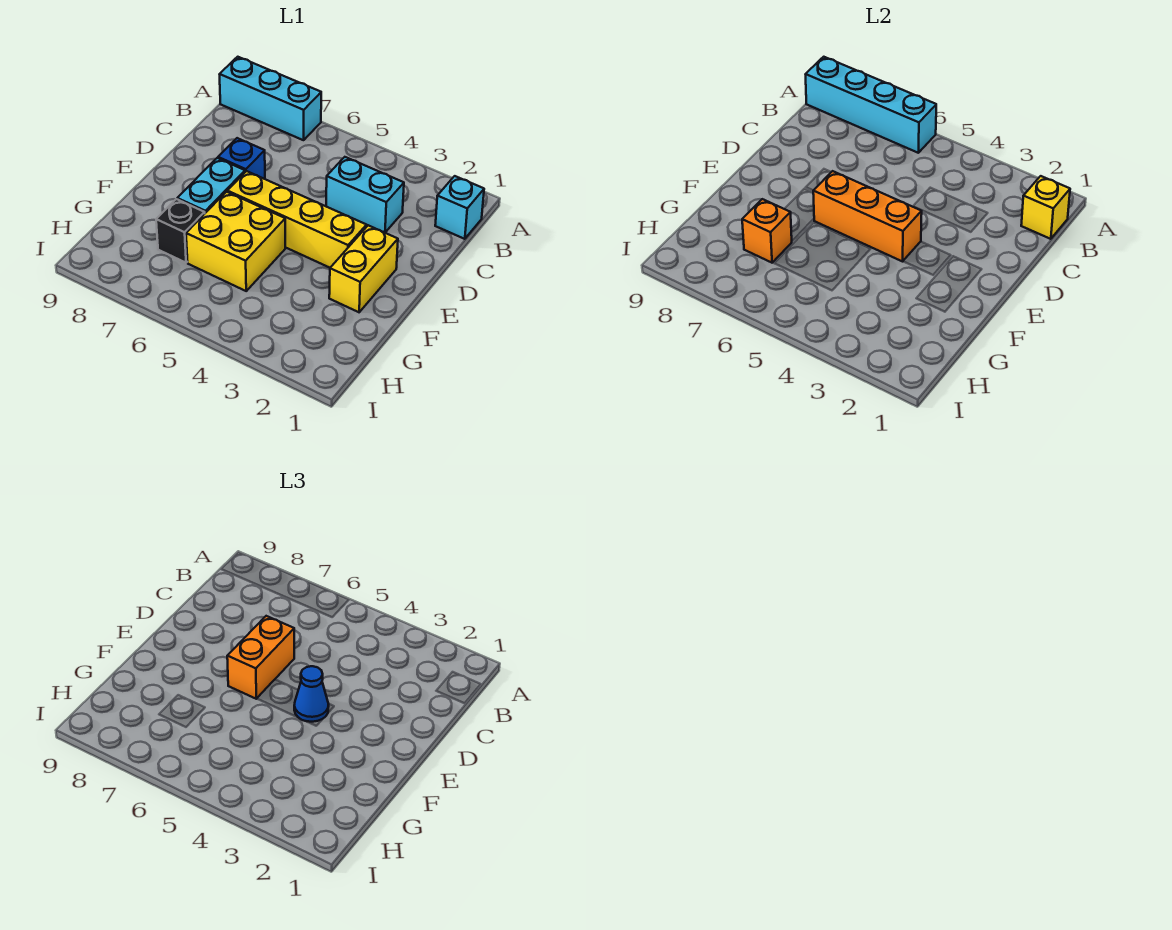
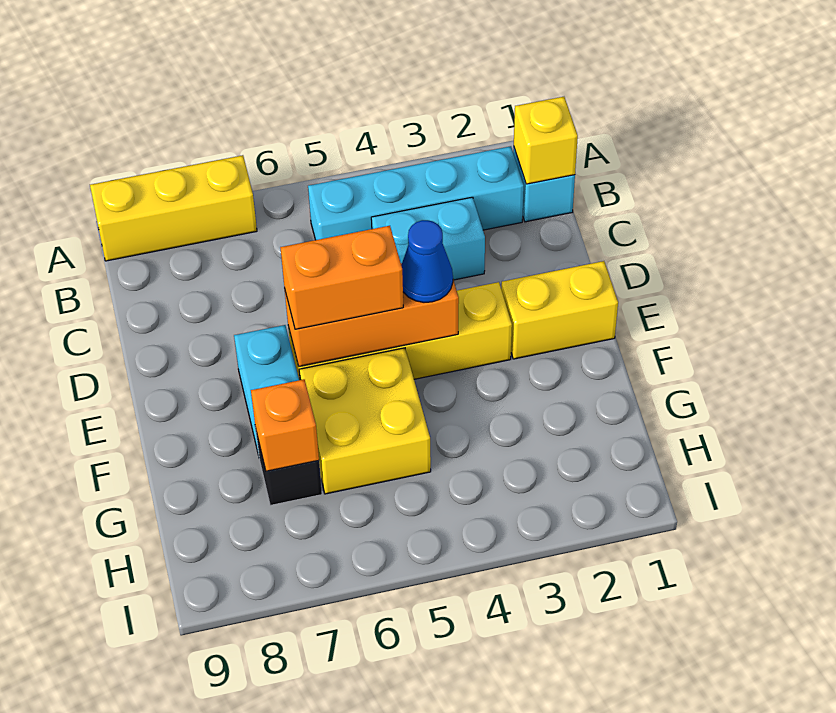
cyan brick A6:A9 level 2 -> cyan brick B2:B5 level 1
cyan brick A7:A9 level 1 -> yellow brick A7:A9 level 1
orange brick D6:E6 level 3 -> orange brick E5:E6 level 3
blue brick D7 level 1 -> none
yellow brick E2:F2 level 1 -> yellow brick E1:E2 level 1

